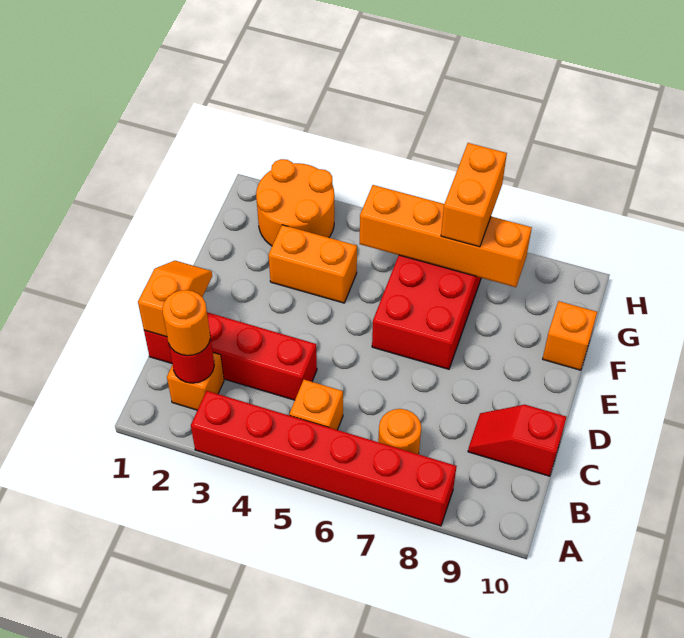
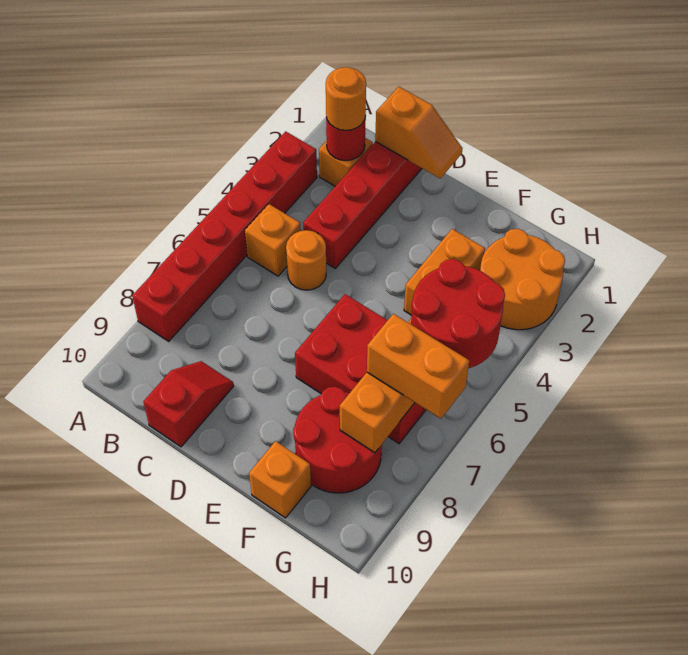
orange round brick B7 level 1 -> orange round brick C5 level 1
none -> red round brick F8:G9 level 1
none -> red round brick G5:H6 level 3

